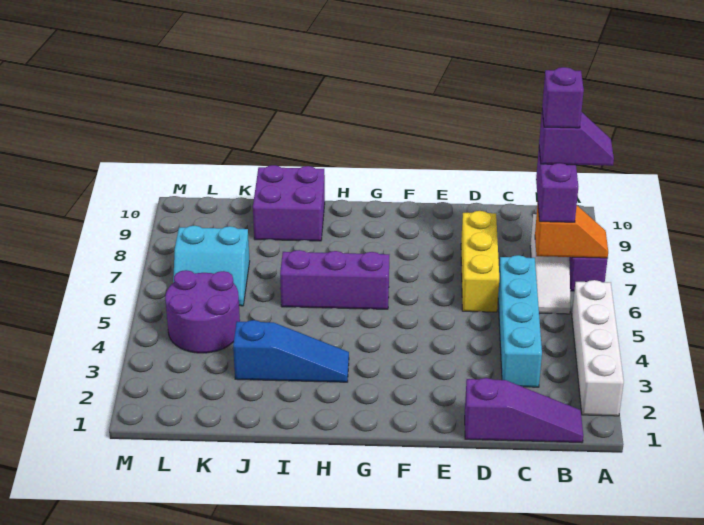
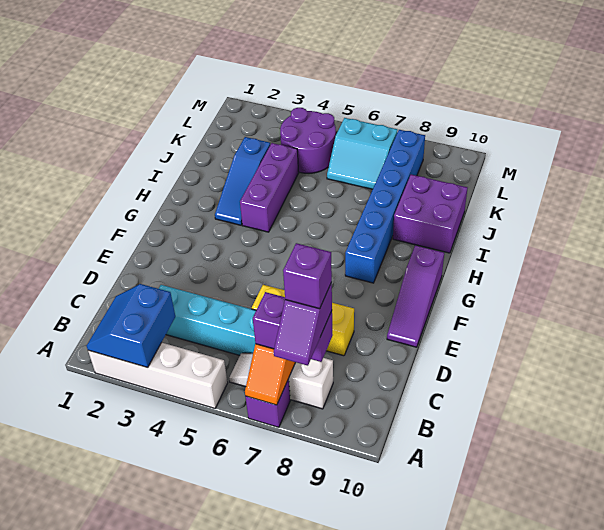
none -> blue slope A2:B3 level 2 top 3
purple slope B1:D1 level 1 top D -> purple slope E10:G10 level 1 top G
purple brick G6:I6 level 1 -> purple brick H4:J4 level 1
none -> blue brick G8:L8 level 1
cyan slope K6:L7 level 1 top 7 -> cyan slope K6:L7 level 1 top L

